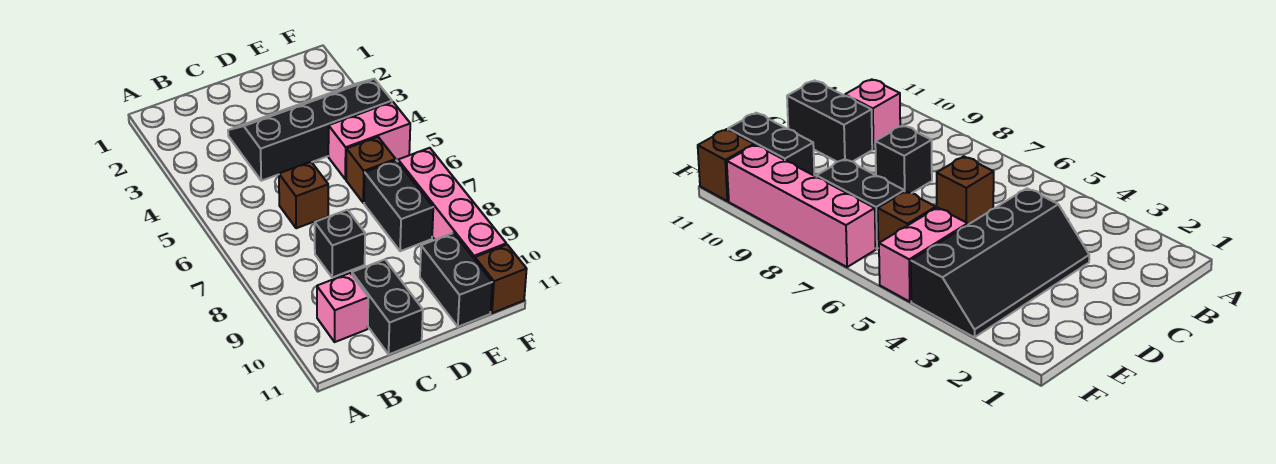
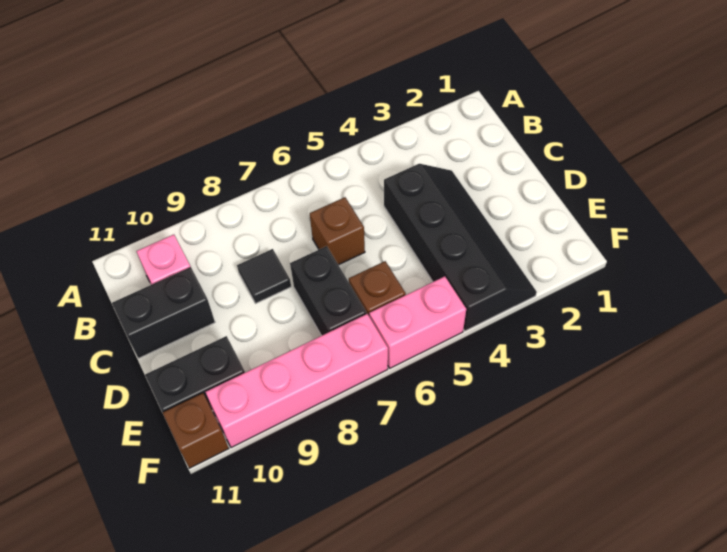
black brick C8 level 1 -> black tile C8 level 1
pink brick E5:F5 level 1 -> pink brick F5:F6 level 1
black brick E7:E8 level 1 -> black brick D7:E7 level 1

